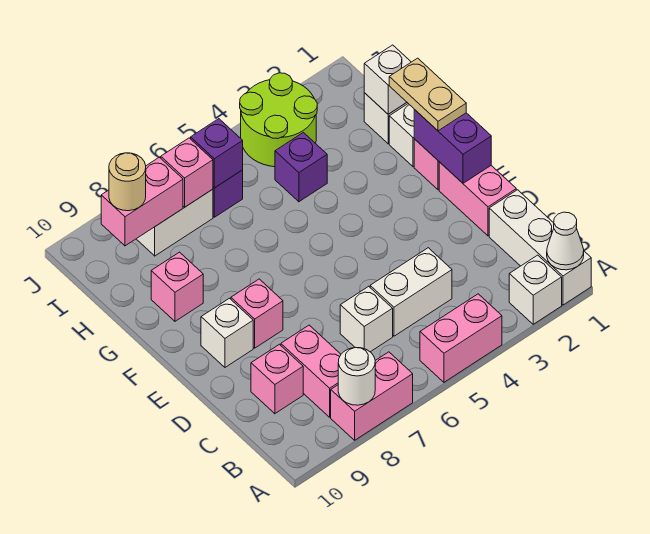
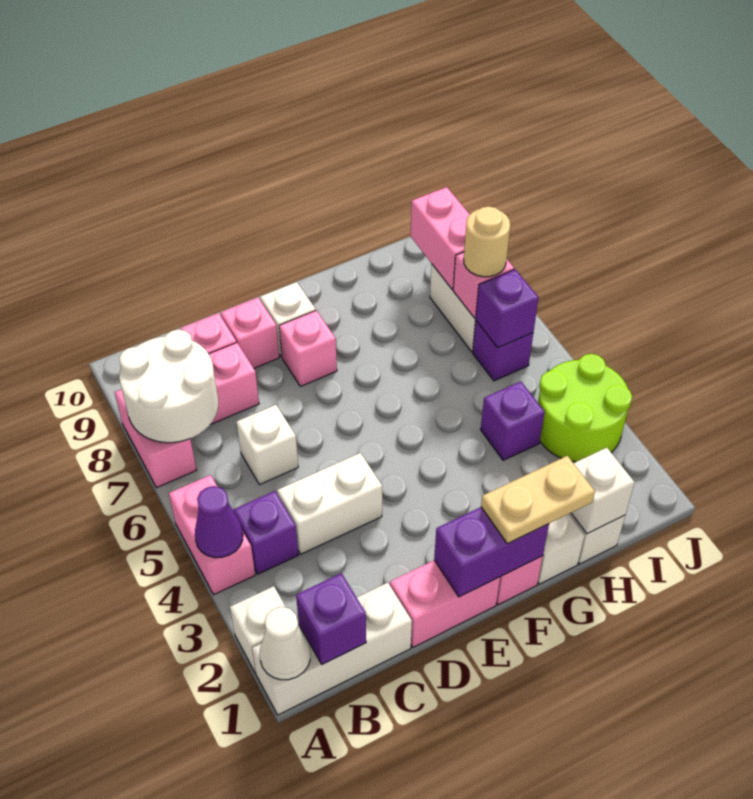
none -> purple cone A4 level 2
white round brick A8 level 2 -> white round brick A7:B8 level 2
none -> purple brick B1 level 2
none -> purple brick B4 level 1
white brick C4:C5 level 1 -> white brick C4:D4 level 1
pink brick G9 level 1 -> pink brick D9 level 1
tan round brick I9 level 3 -> tan round brick I7 level 3

